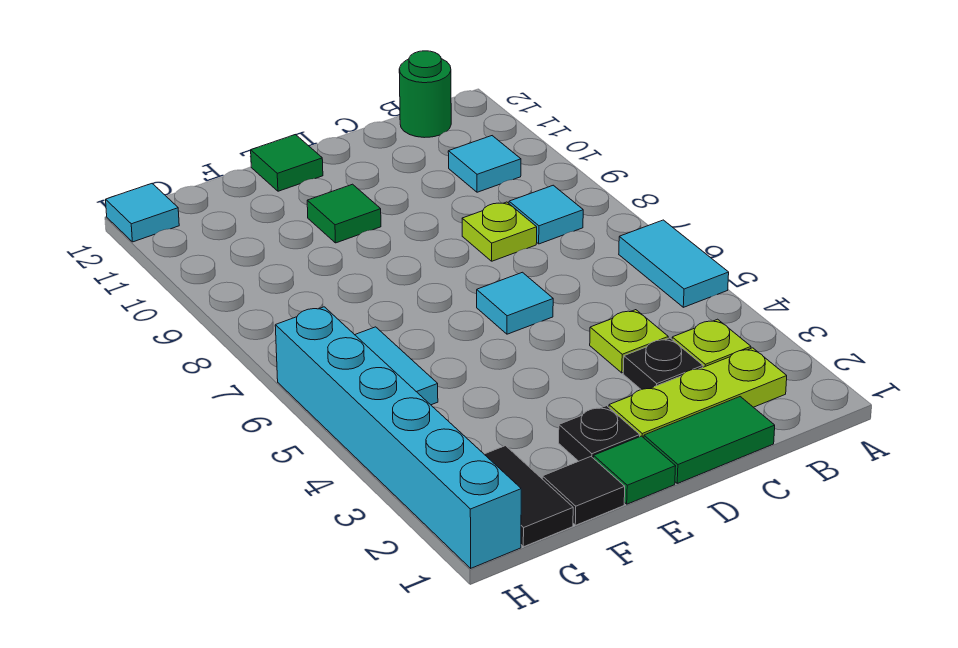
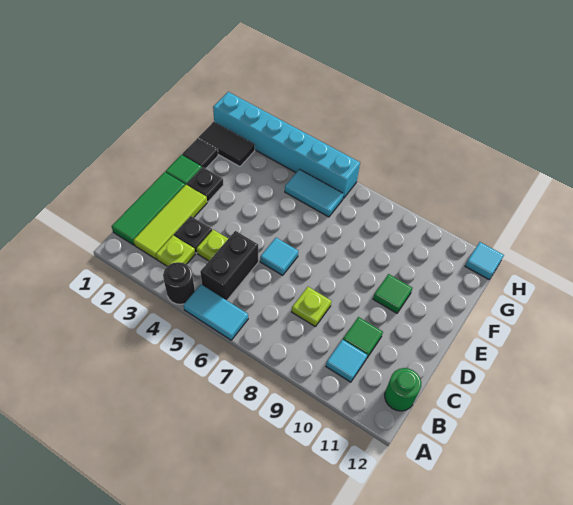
none -> black round brick A4 level 1
lime plate B2:D2 level 1 -> lime tile B2:D2 level 1
none -> black brick B5:C5 level 1
cyan tile B8 level 1 -> none
green tile C1:D1 level 1 -> green tile B1:D1 level 1
green tile E12 level 1 -> green tile C10 level 1

